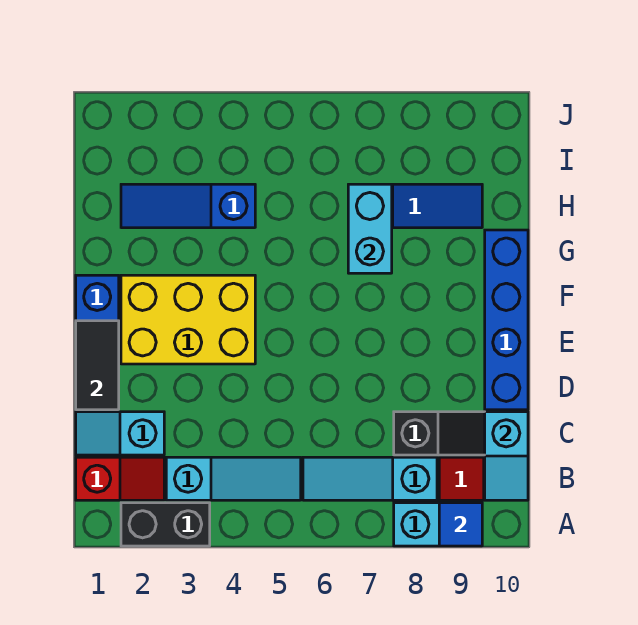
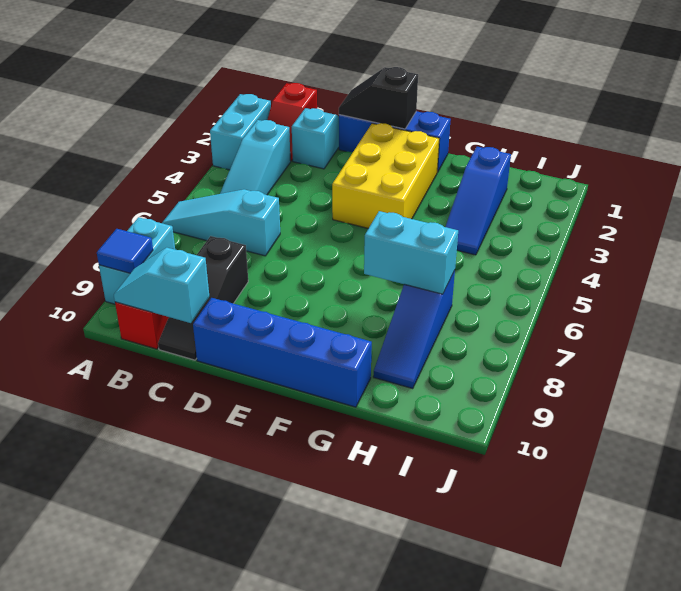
black brick A2:A3 level 1 -> cyan brick A2:A3 level 1
cyan slope B6:B8 level 1 top 8 -> cyan slope A6:C6 level 1 top C
black tile D1:E1 level 2 -> black slope D1:E1 level 2 top E
blue slope H2:H4 level 1 top 4 -> blue slope H2:H4 level 1 top 2

